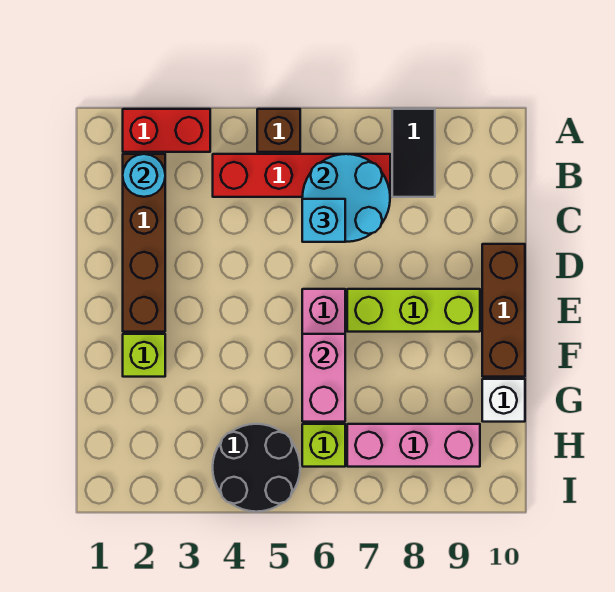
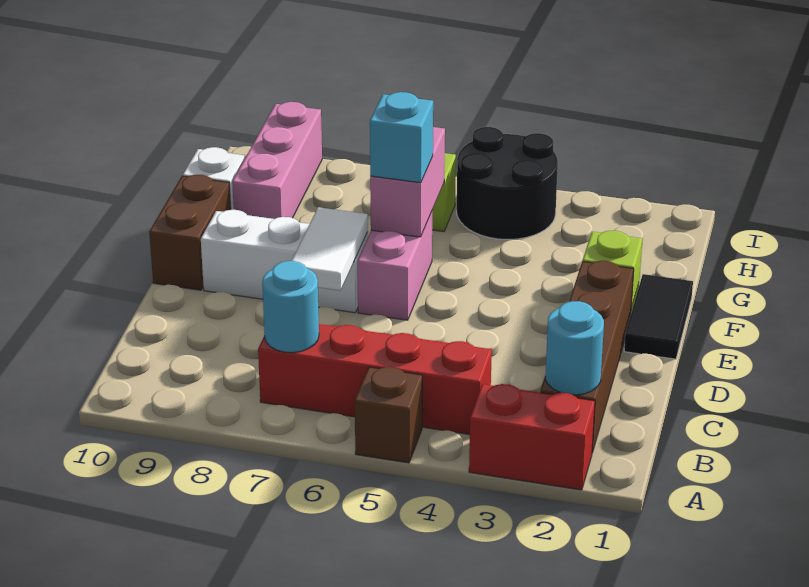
black tile A8:B8 level 1 -> black tile E1:F1 level 1
cyan round brick B6:C7 level 2 -> cyan round brick B7 level 2
cyan brick C6 level 3 -> cyan brick F6 level 3
none -> white tile D7:E7 level 2
brown brick D10:F10 level 1 -> brown brick E10:F10 level 1
lime brick E7:E9 level 1 -> white brick E7:E9 level 1
pink brick H7:H9 level 1 -> pink brick G9:I9 level 1

